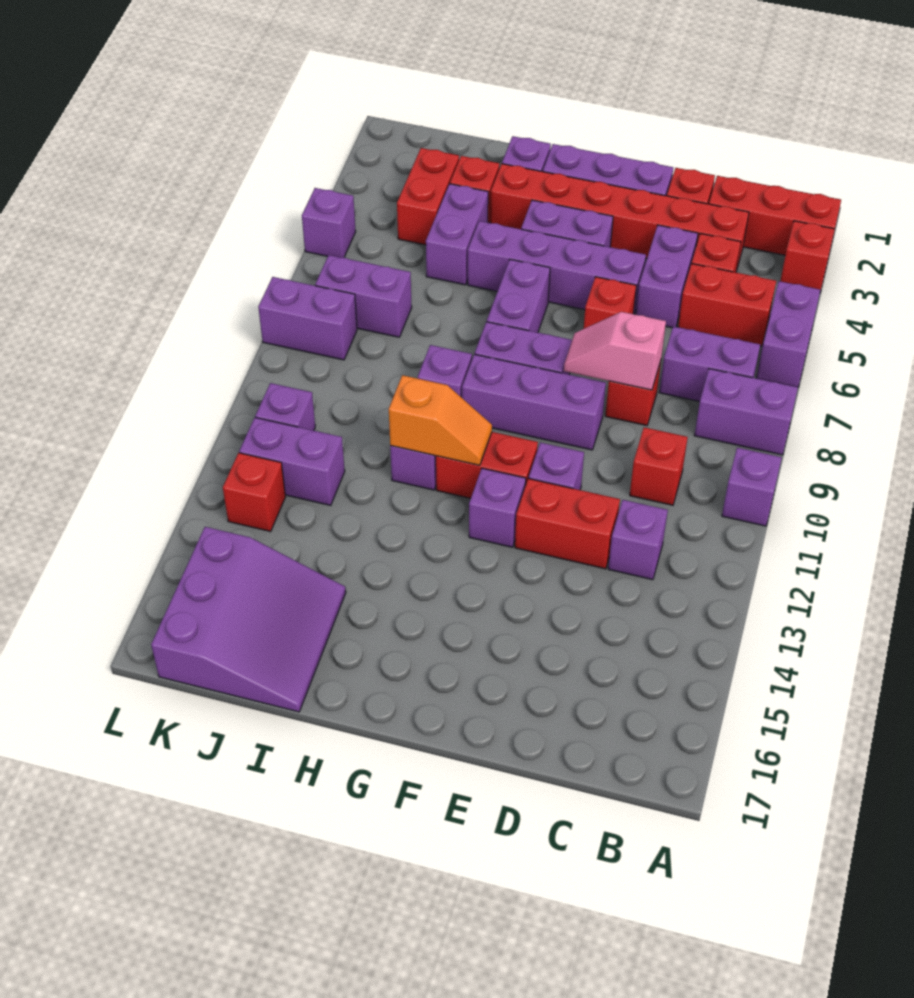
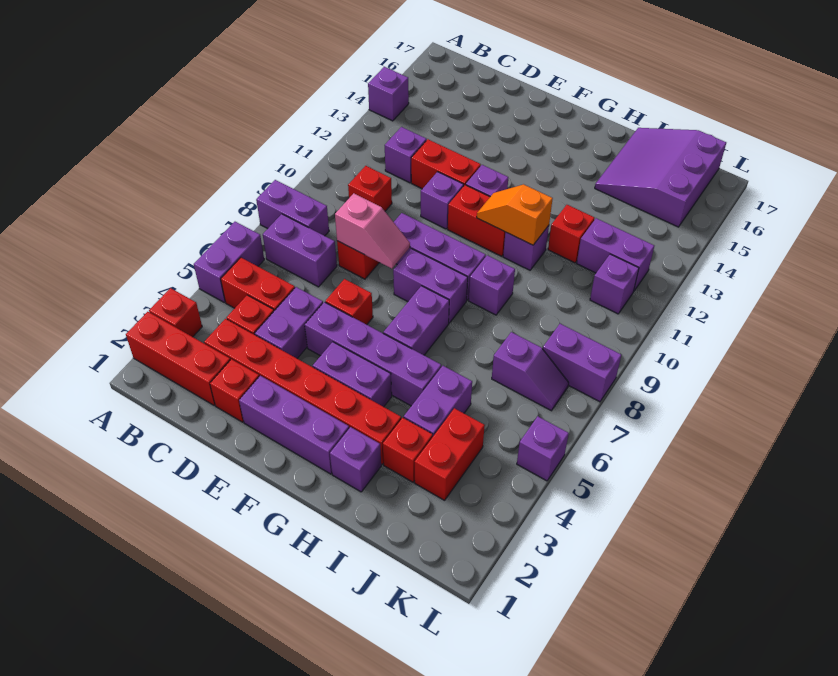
purple brick A10 level 1 -> purple brick A14 level 1
purple brick J7:K7 level 1 -> purple slope J7:K7 level 1 top J
red brick K13 level 1 -> red brick I12 level 1

